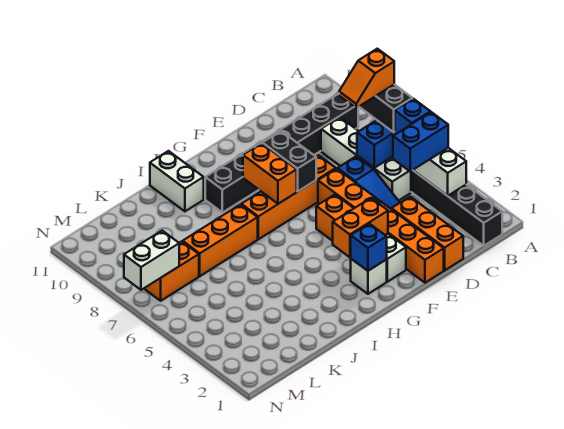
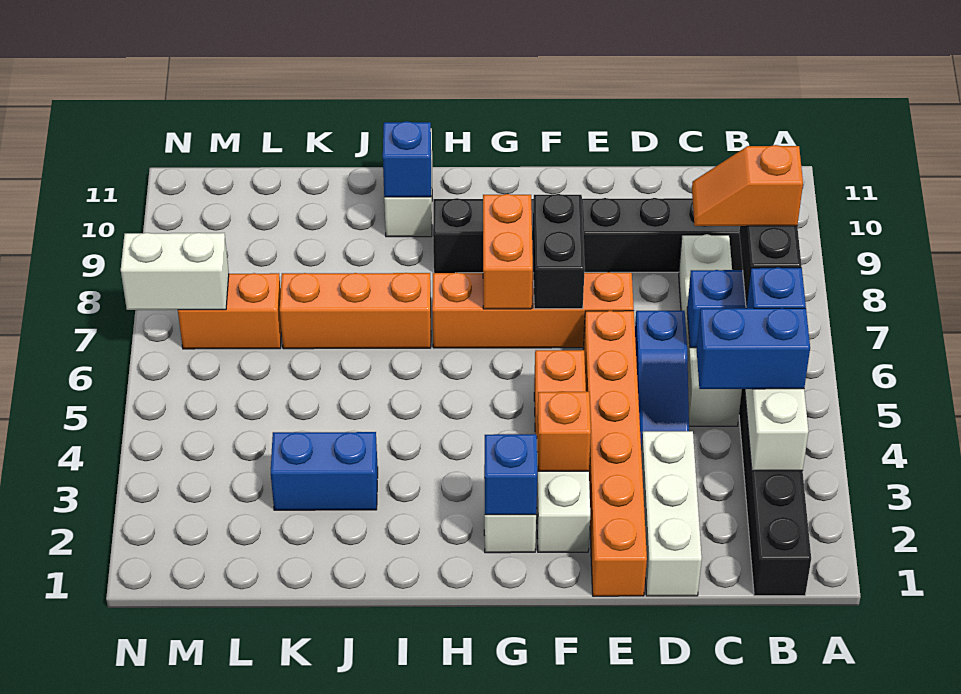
orange brick D1:D3 level 1 -> white brick D1:D3 level 1
orange brick F3:G3 level 2 -> orange brick F3 level 2
none -> blue brick I10 level 2
none -> blue brick J3:K3 level 1

